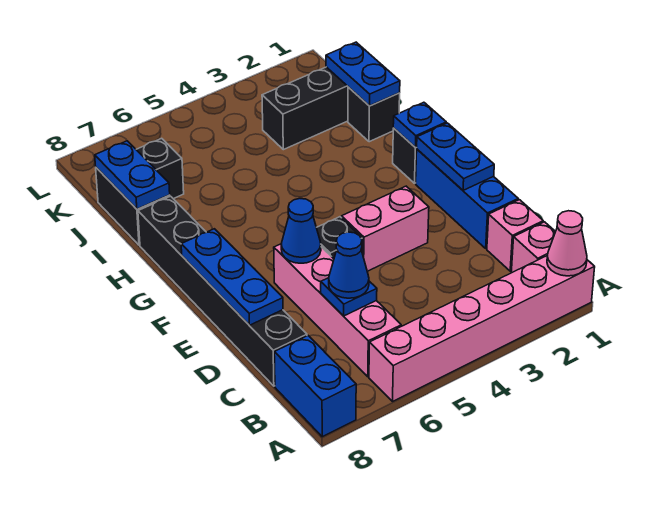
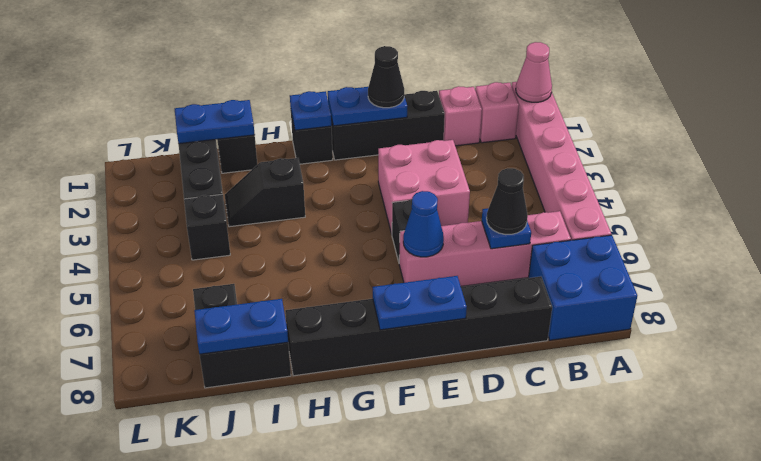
blue brick A8:B8 level 1 -> blue brick A7:B8 level 1
blue cone C6 level 3 -> black cone C6 level 3
blue brick D1:F1 level 1 -> black brick D1:F1 level 1
blue plate D8:F8 level 2 -> blue plate E8:F8 level 2
none -> black cone E1 level 3
pink brick E3:E4 level 1 -> pink brick D3:E4 level 1
none -> black slope H3:I3 level 1 top H
none -> black brick J4 level 1

